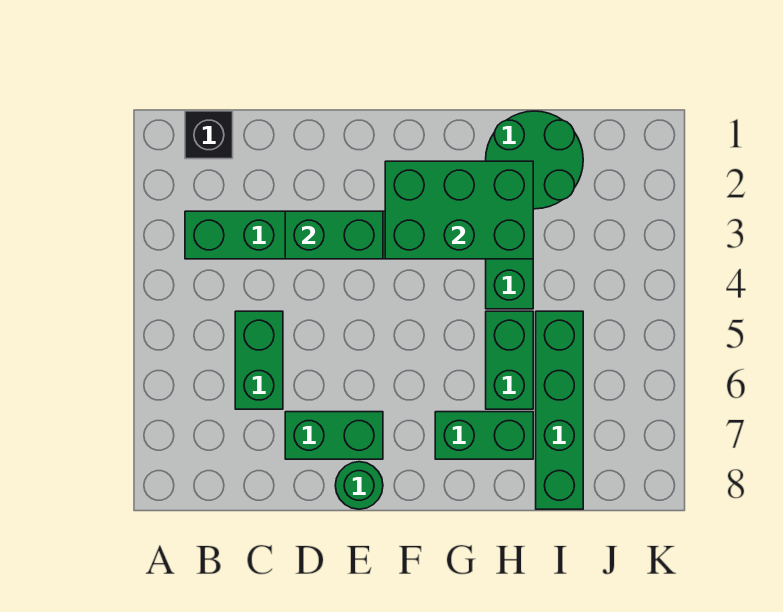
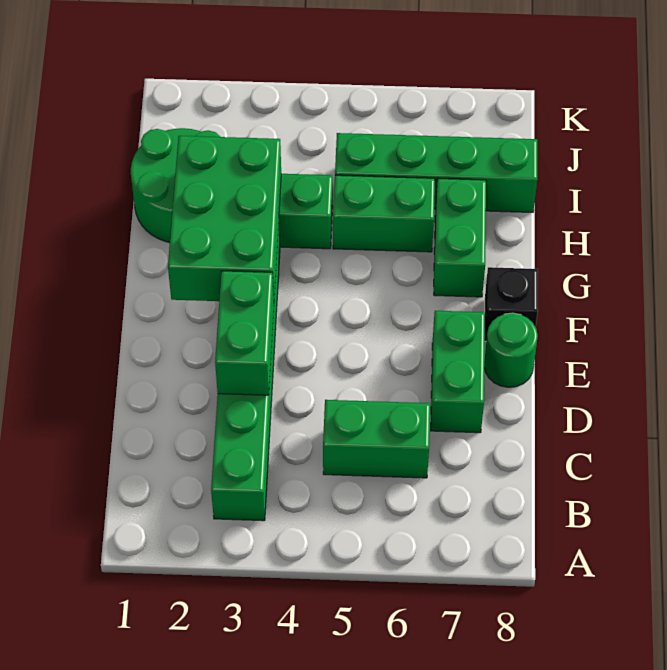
black brick B1 level 1 -> black brick F8 level 1

